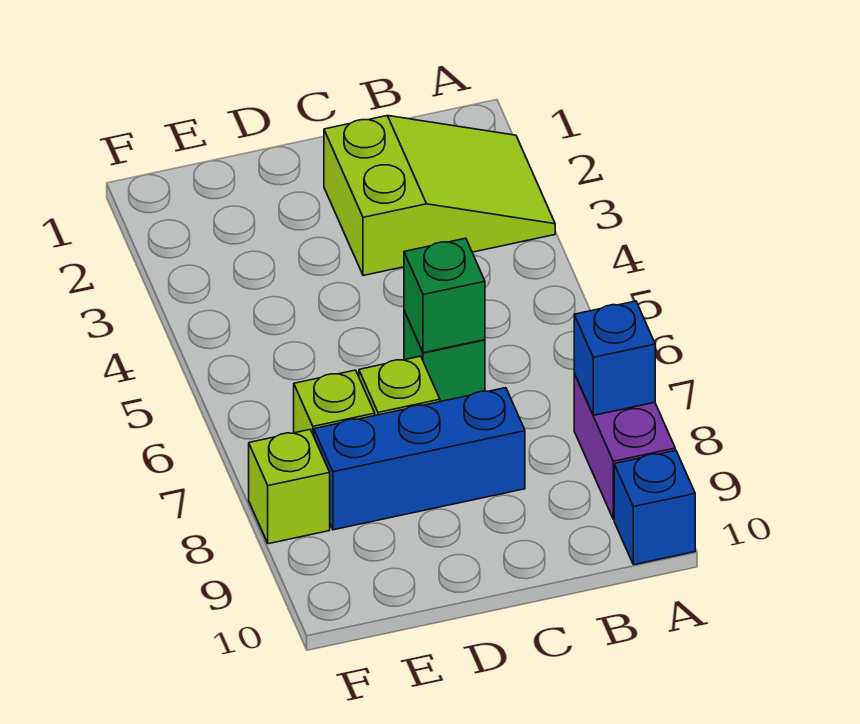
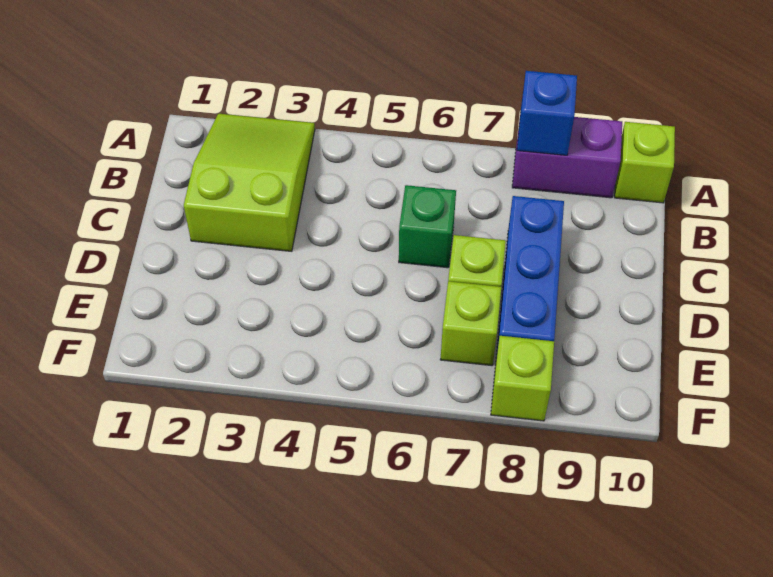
blue brick A10 level 1 -> lime brick A10 level 1
green brick C6 level 2 -> none

